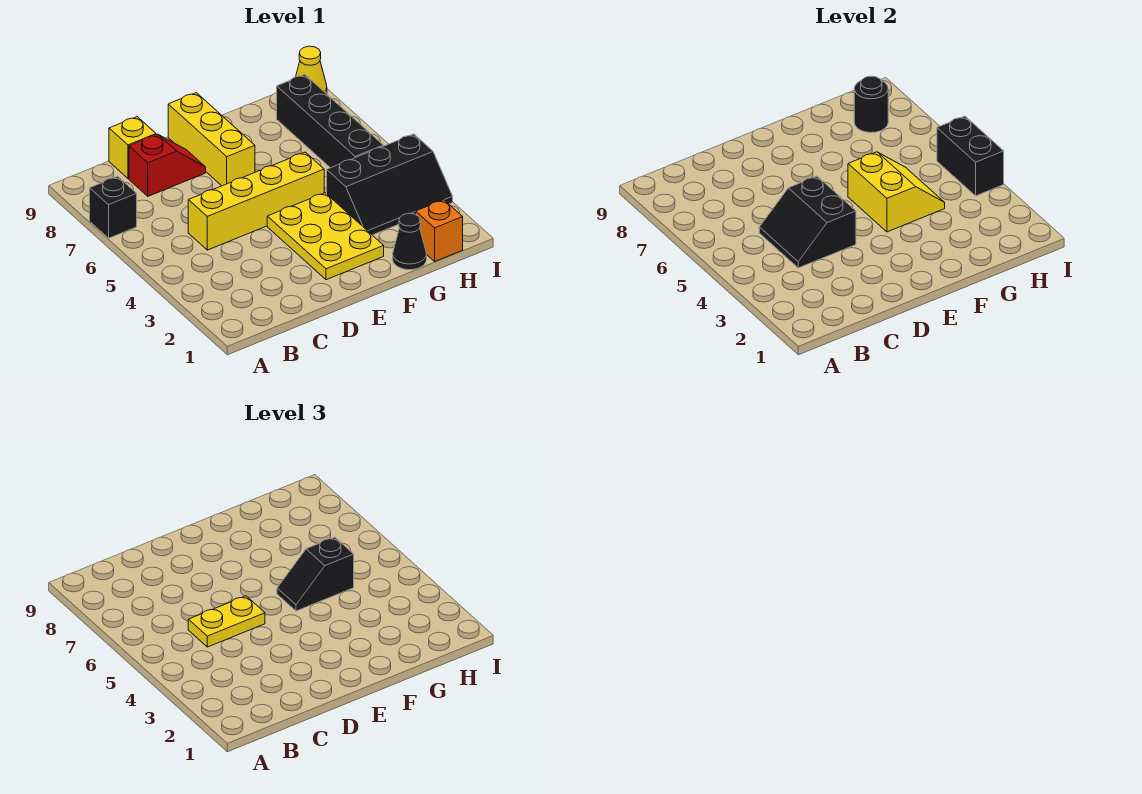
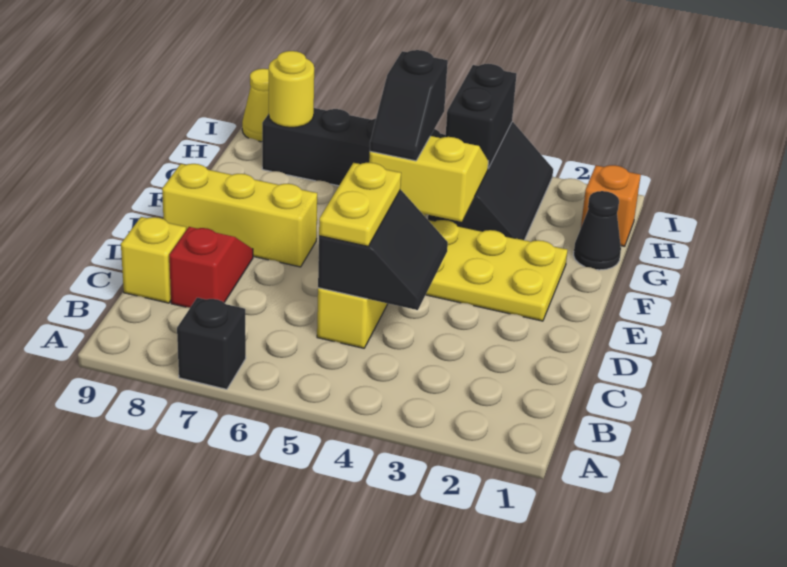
black slope C4:D5 level 2 top D -> black slope C4:D5 level 2 top 5
black round brick H8 level 2 -> yellow round brick H8 level 2
black brick I4:I5 level 2 -> black brick H4:I4 level 2

